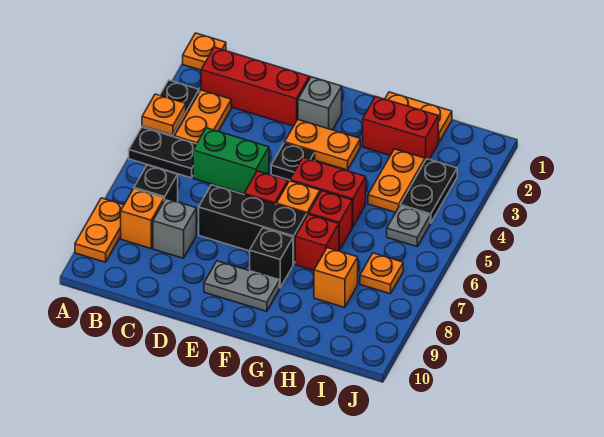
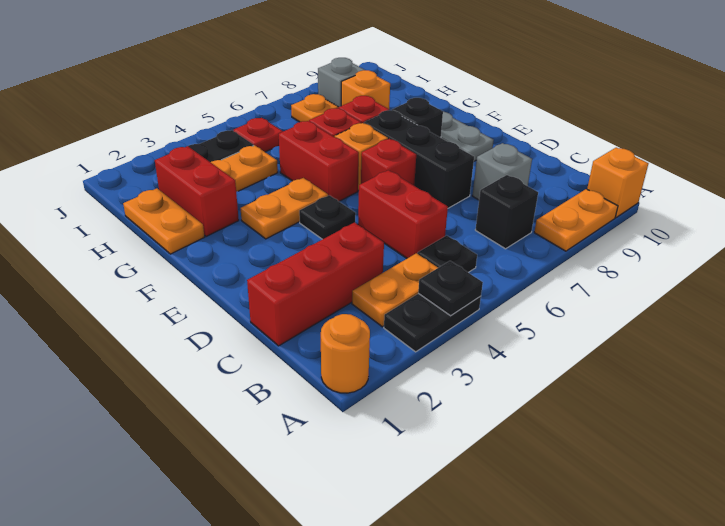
orange plate A1 level 1 -> orange round brick A1 level 1
orange plate A4 level 2 -> black plate A4 level 2
black plate A5:B5 level 1 -> black plate B5 level 1
red brick B2:D2 level 1 -> red brick C1:C3 level 1
orange brick B8 level 1 -> orange brick A10 level 1
green brick C5:D5 level 1 -> red brick C5:D5 level 1
grey brick E2 level 1 -> grey brick I8 level 1
orange plate E3:F3 level 1 -> orange plate F3:F4 level 1
grey plate I5 level 1 -> red plate I5 level 1

